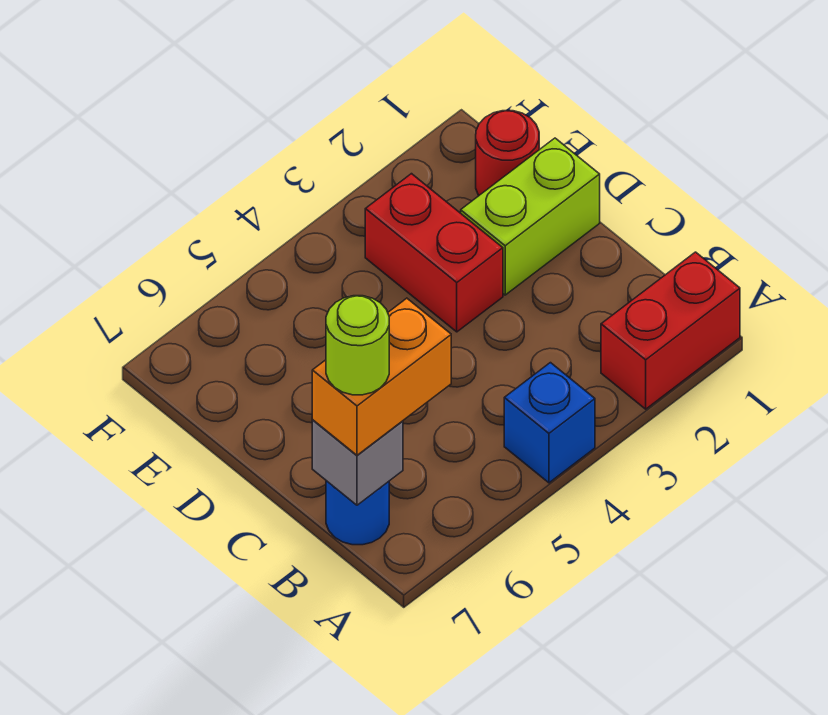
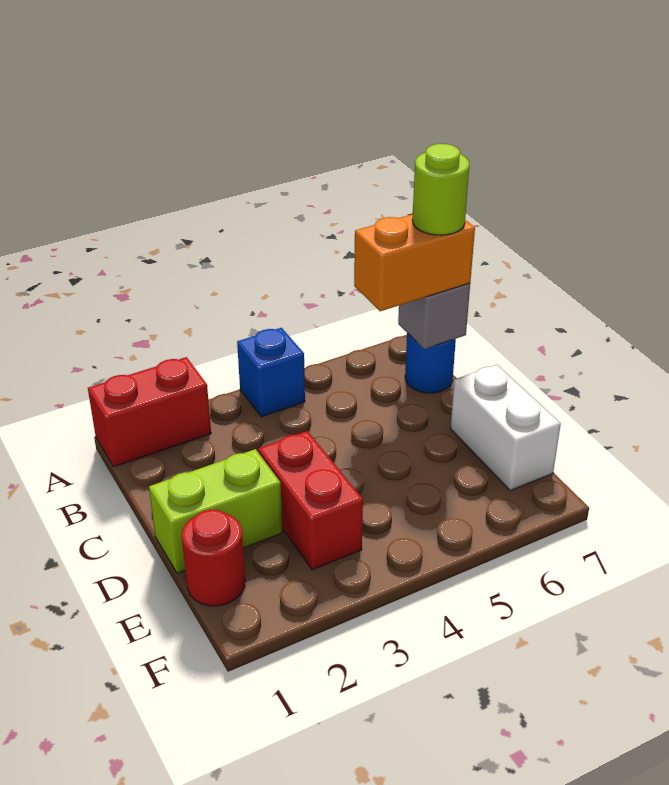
none -> white brick D7:E7 level 1

